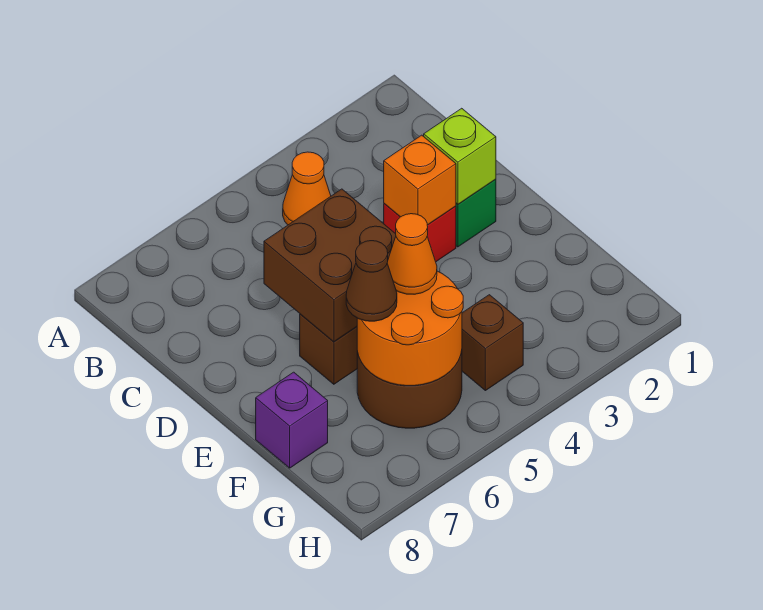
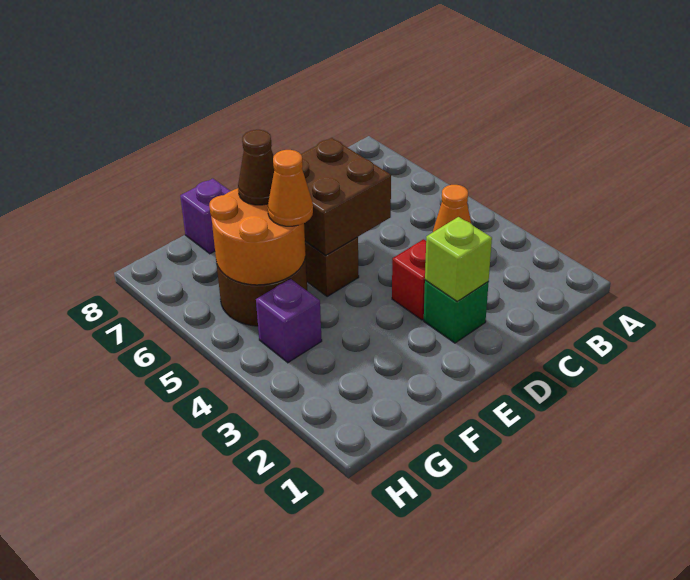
orange brick D3 level 2 -> none
brown brick G4 level 1 -> purple brick G4 level 1

